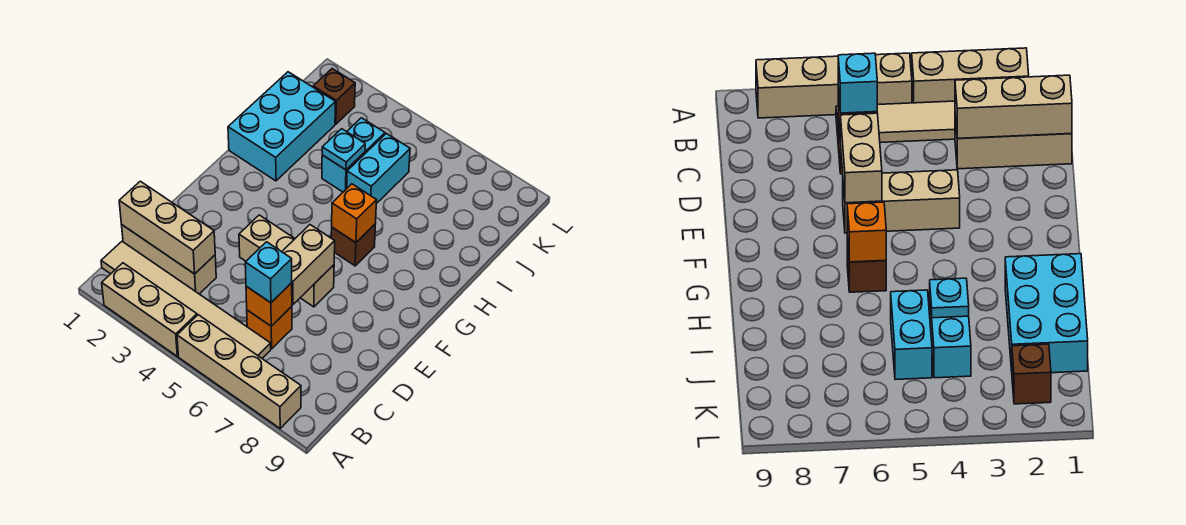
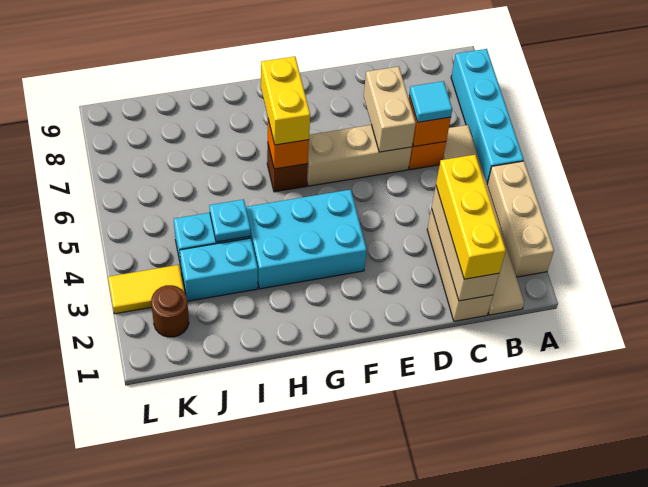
tan brick A5:A8 level 1 -> cyan brick A5:A8 level 1
none -> yellow brick C1:C3 level 3
cyan brick C6 level 3 -> cyan tile C6 level 3
tan brick D6:E6 level 2 -> tan brick D6:D7 level 2
tan brick E4:E6 level 1 -> tan brick D6:F6 level 1
none -> yellow brick G6:G7 level 3
cyan brick H1:J2 level 1 -> cyan brick F3:H4 level 1
cyan brick I5:J5 level 1 -> cyan brick I3:J3 level 1
brown brick K2 level 1 -> brown round brick K2 level 1
none -> yellow tile K3:L3 level 1

